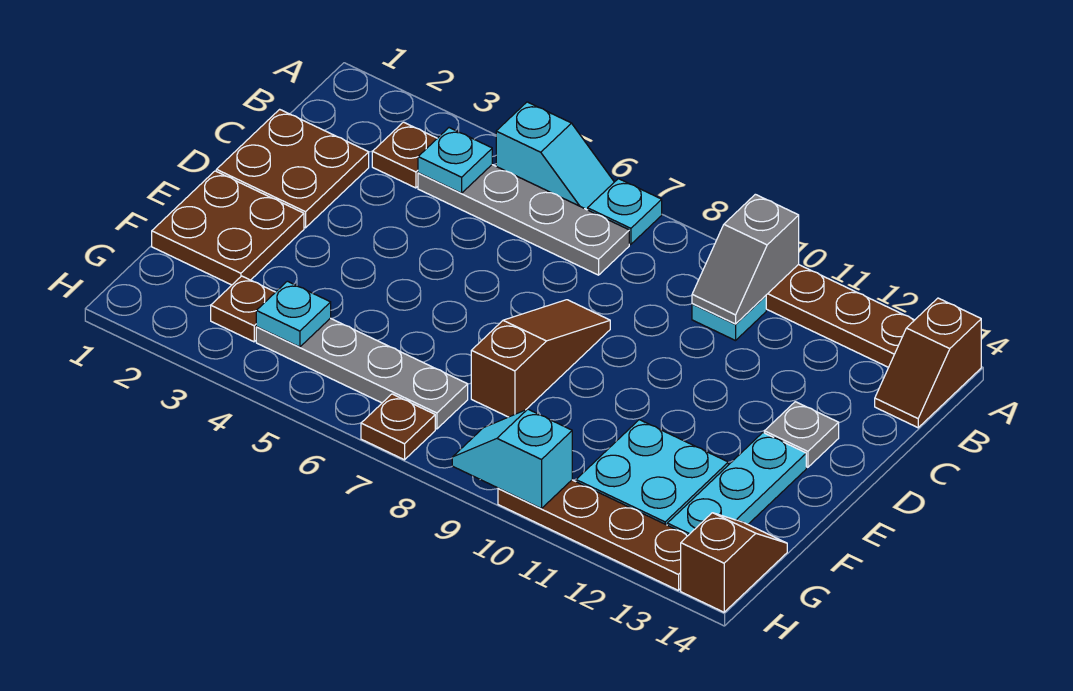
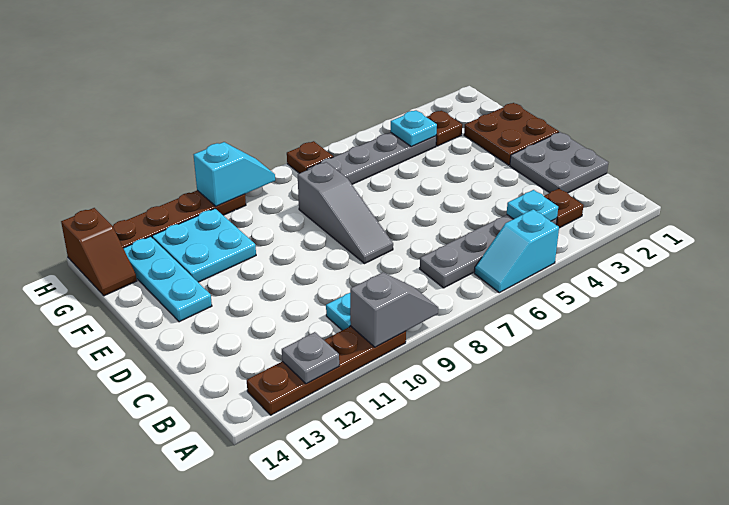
cyan plate A7 level 1 -> none
grey slope A10:B10 level 2 top A -> grey slope A9:A10 level 2 top 10
brown slope A14:B14 level 1 top A -> none
brown plate C1:D2 level 1 -> grey plate C1:D2 level 1
brown slope D8:F8 level 1 top F -> grey slope D8:F8 level 1 top F
grey plate D13 level 1 -> grey plate A12 level 2

